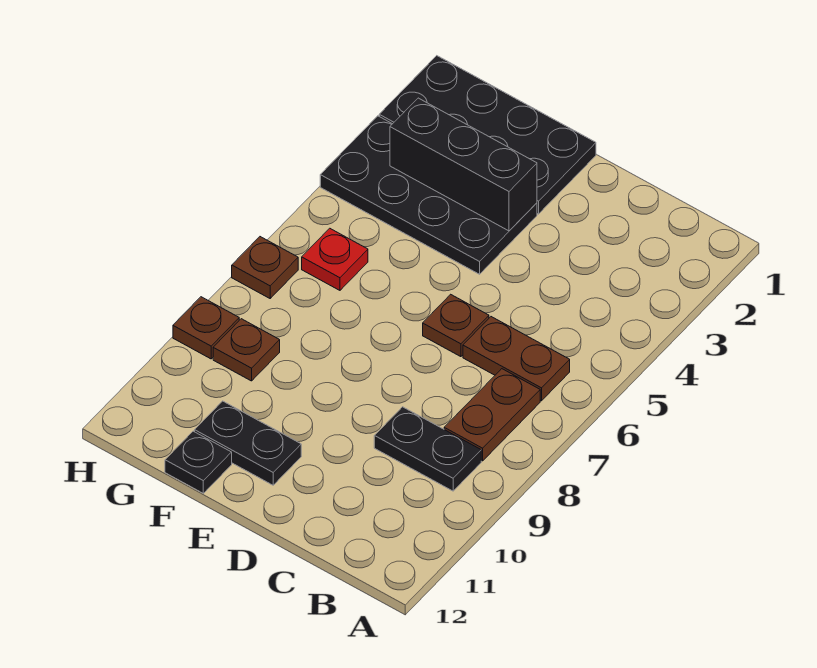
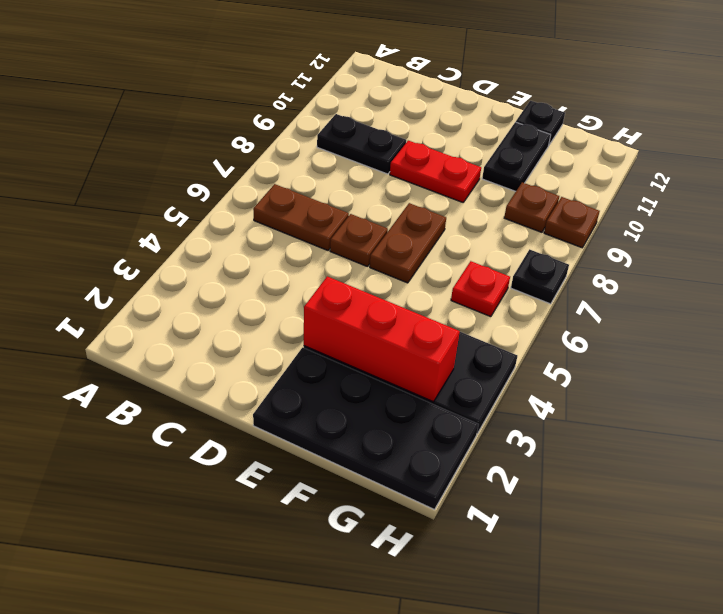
brown plate B7:B8 level 1 -> brown plate E6:E7 level 1
none -> red plate D9:E9 level 1
black brick E3:G3 level 2 -> red brick E3:G3 level 2
black plate E11:F11 level 1 -> black plate F10:F11 level 1
brown plate H7 level 1 -> black plate H7 level 1

